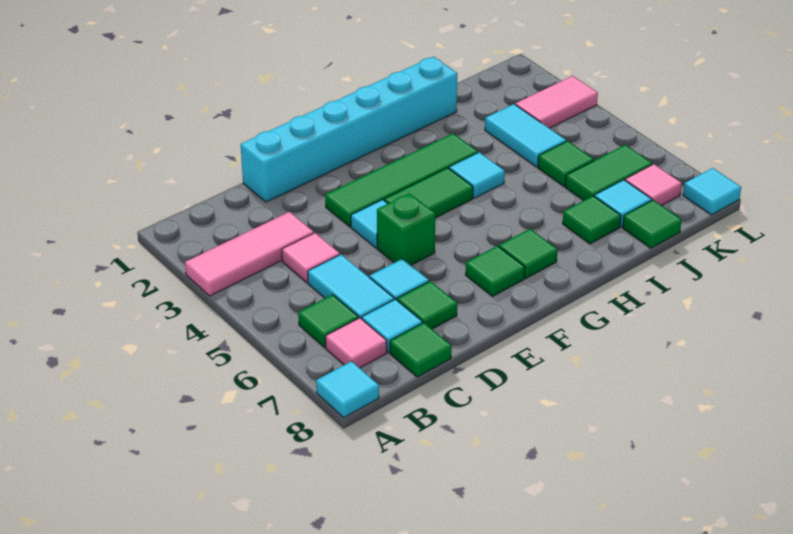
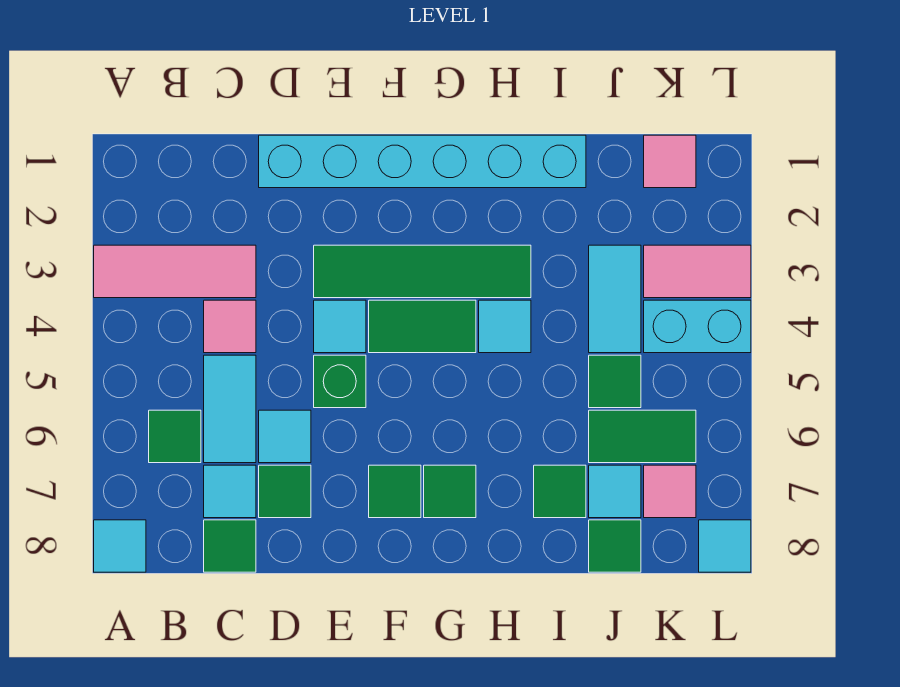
pink tile B7 level 1 -> pink tile K1 level 1
none -> cyan brick K4:L4 level 1

